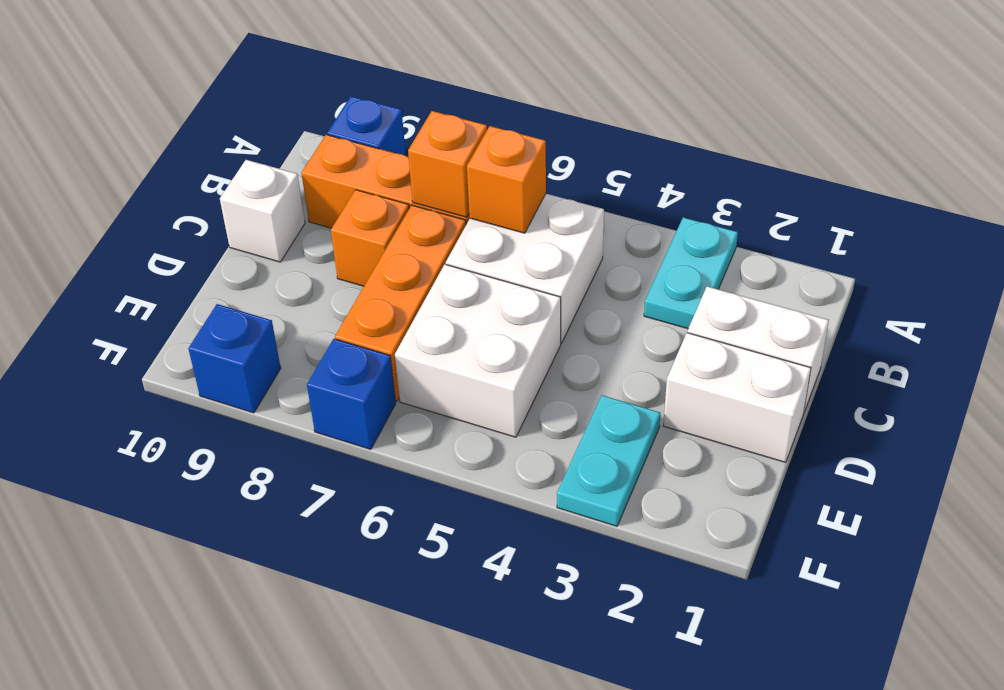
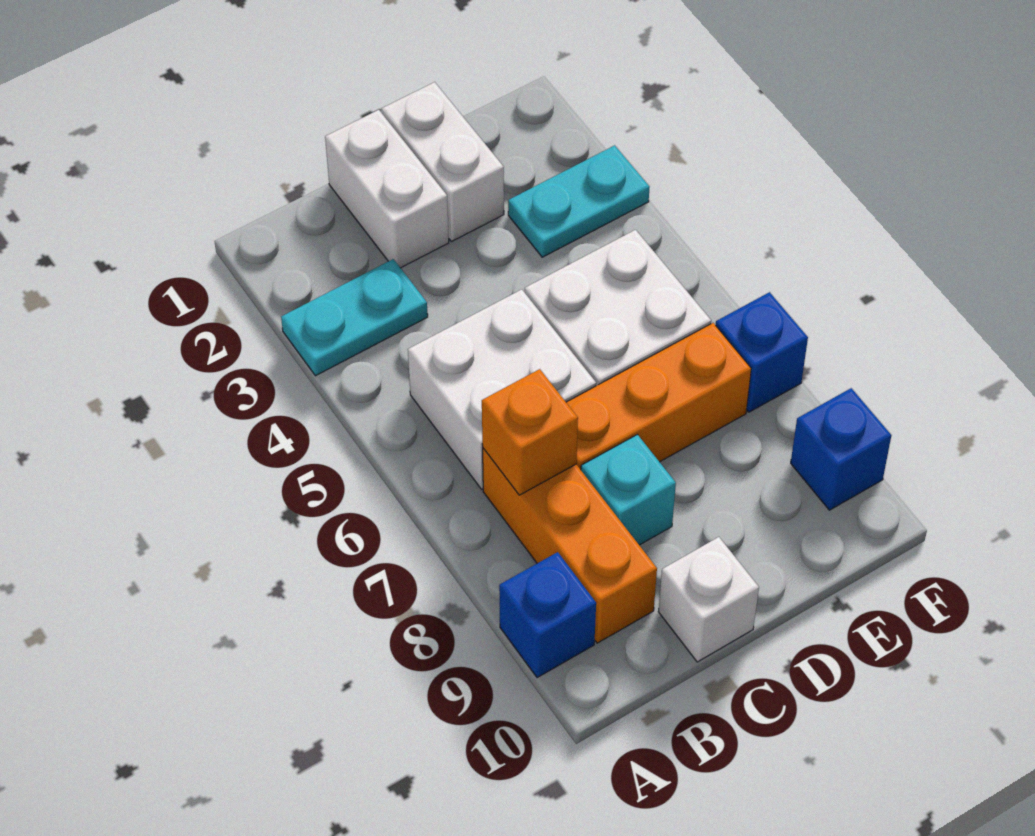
orange brick B6 level 2 -> none
orange brick C8 level 1 -> cyan brick C8 level 1

